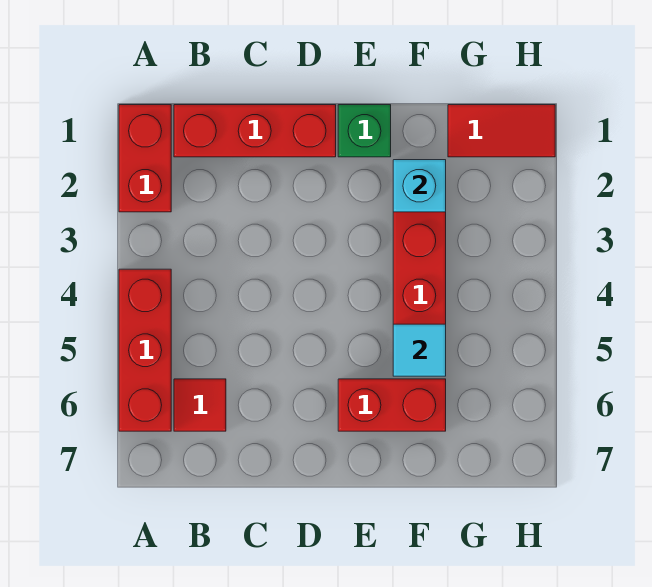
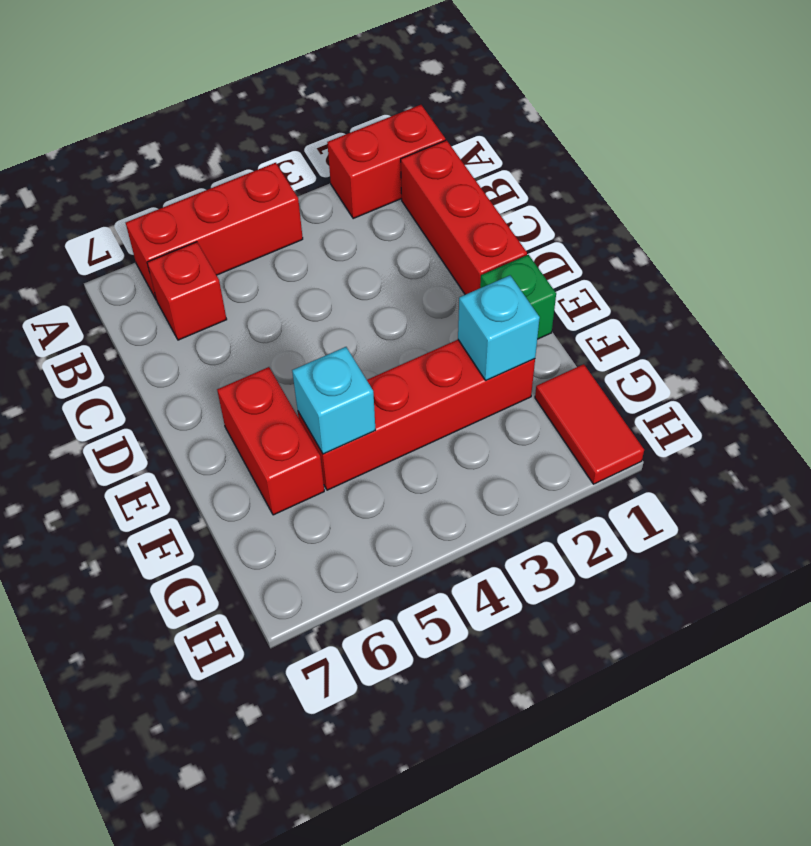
red tile B6 level 1 -> red brick B6 level 1
cyan tile F5 level 2 -> cyan brick F5 level 2

